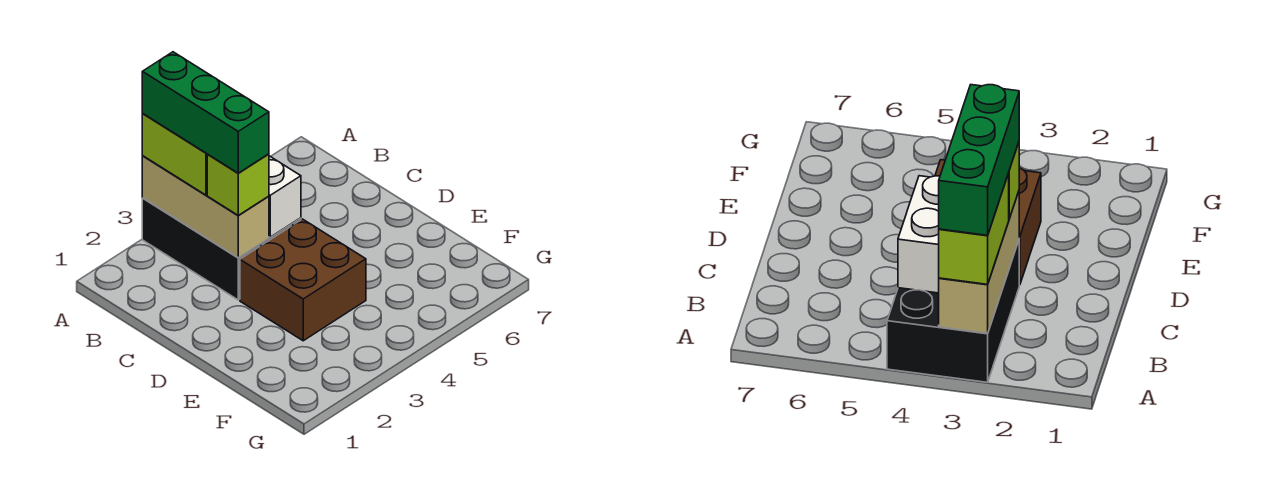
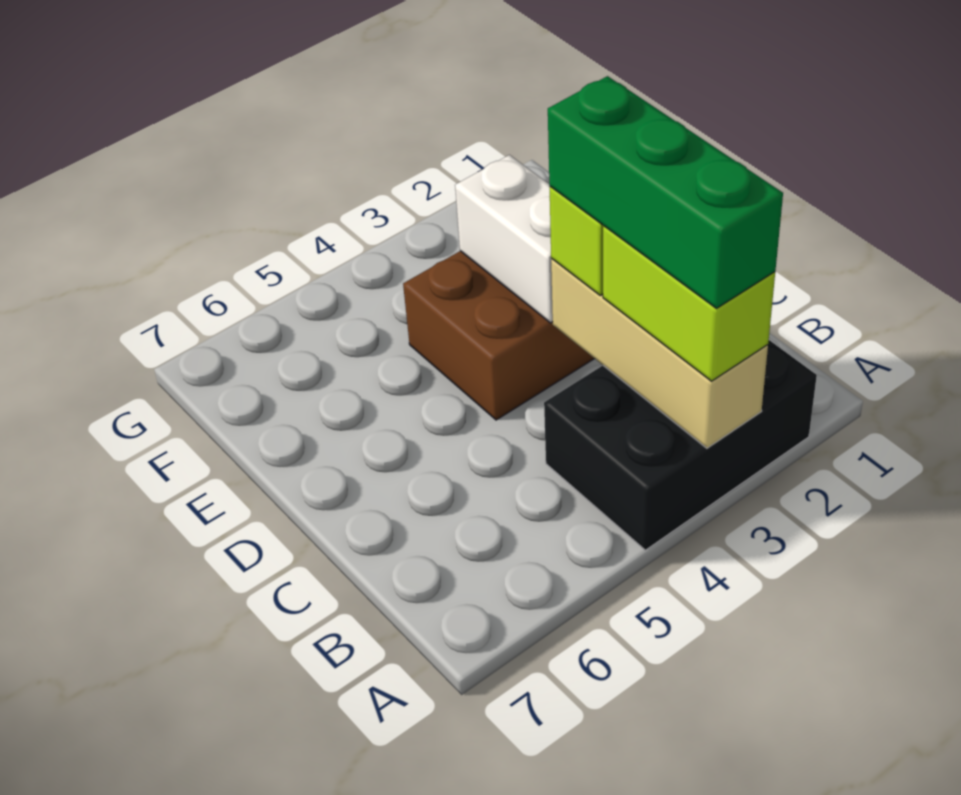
black brick A3:C4 level 1 -> black brick A2:B4 level 1
white brick B4:C4 level 2 -> white brick D3:E3 level 2

